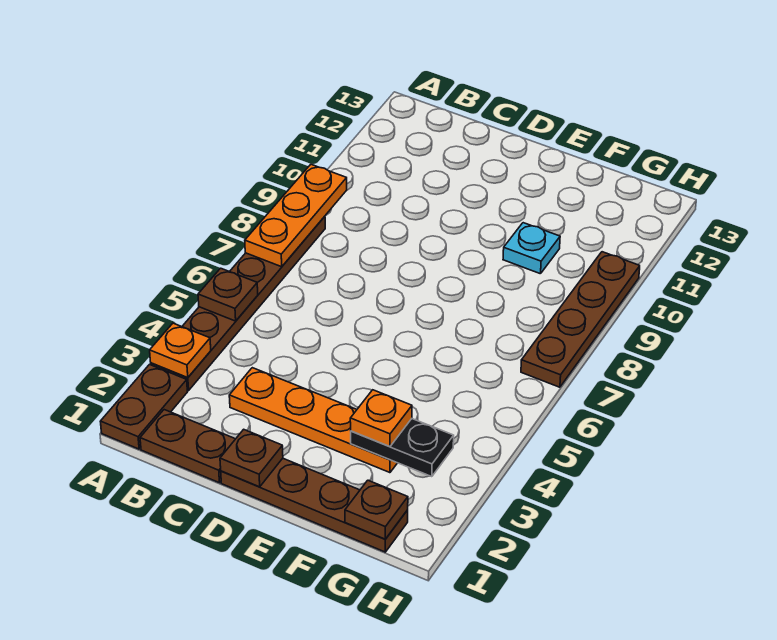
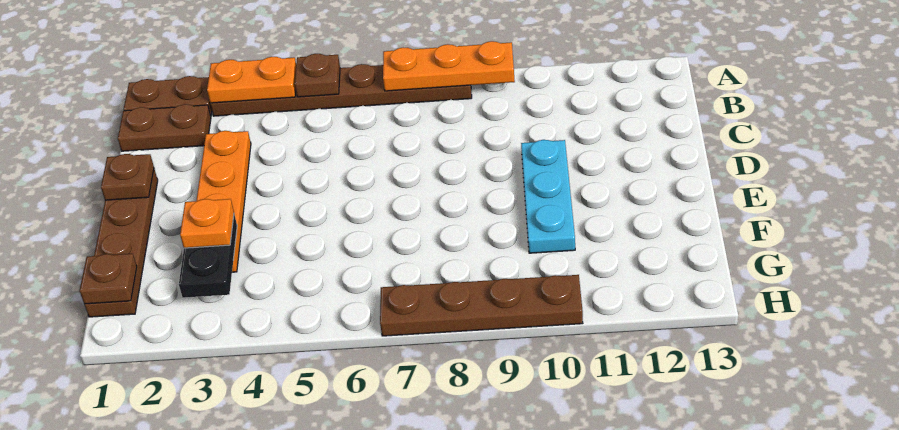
orange plate A3 level 2 -> orange plate A3:A4 level 2
brown plate B1:C1 level 1 -> brown plate B1:B2 level 1
cyan plate F10 level 1 -> cyan plate D10:F10 level 1

